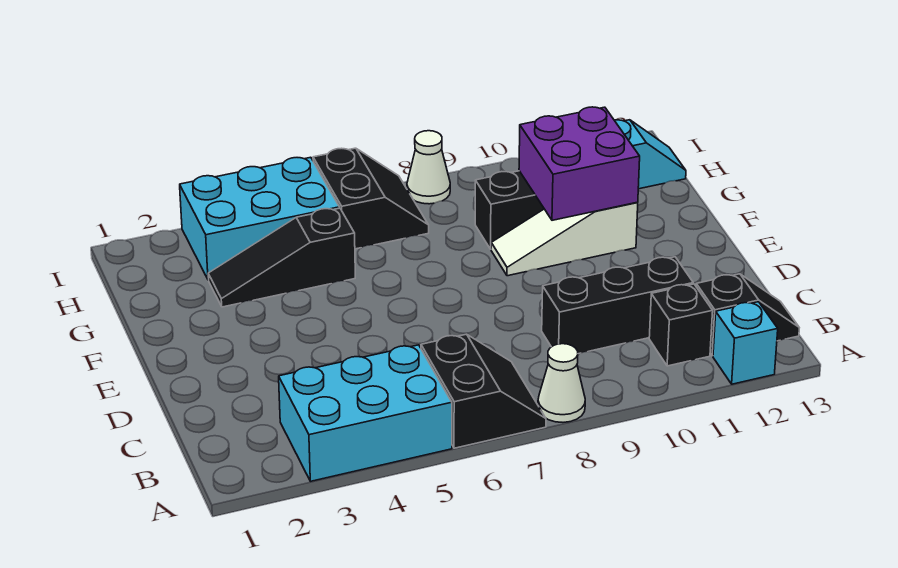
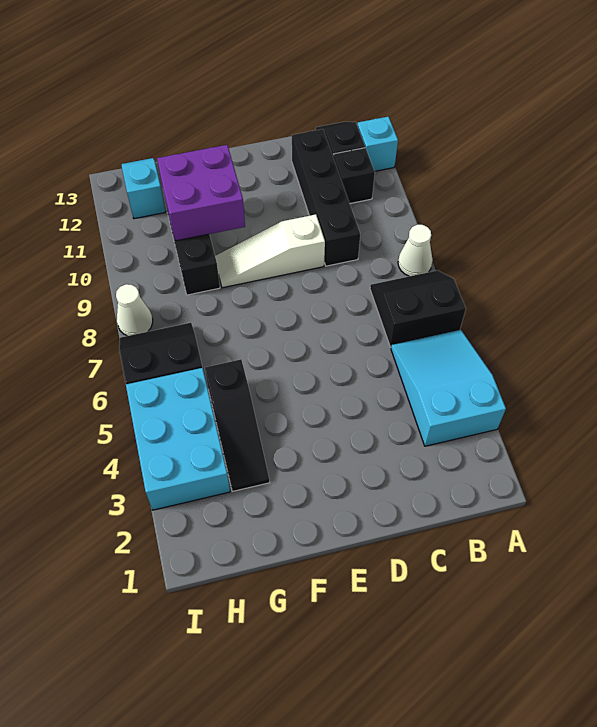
cyan brick A3:B5 level 1 -> cyan slope A3:B5 level 1 top 3
black brick C9:C11 level 1 -> black brick C9:C12 level 1
white slope F9:F11 level 1 top 11 -> white slope D9:F9 level 1 top D

